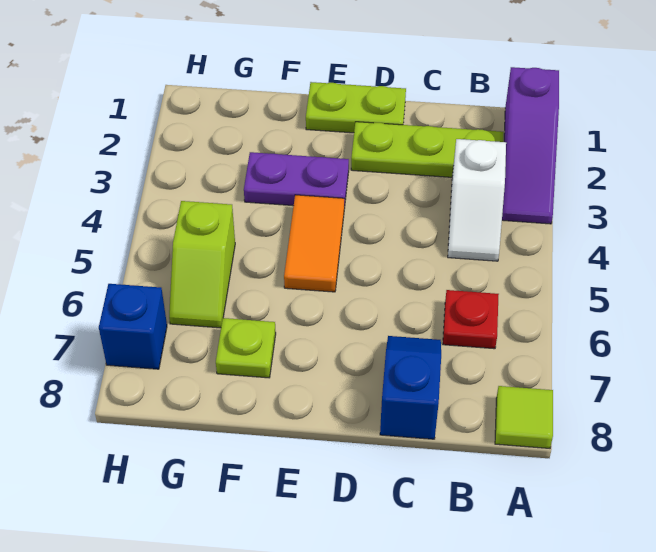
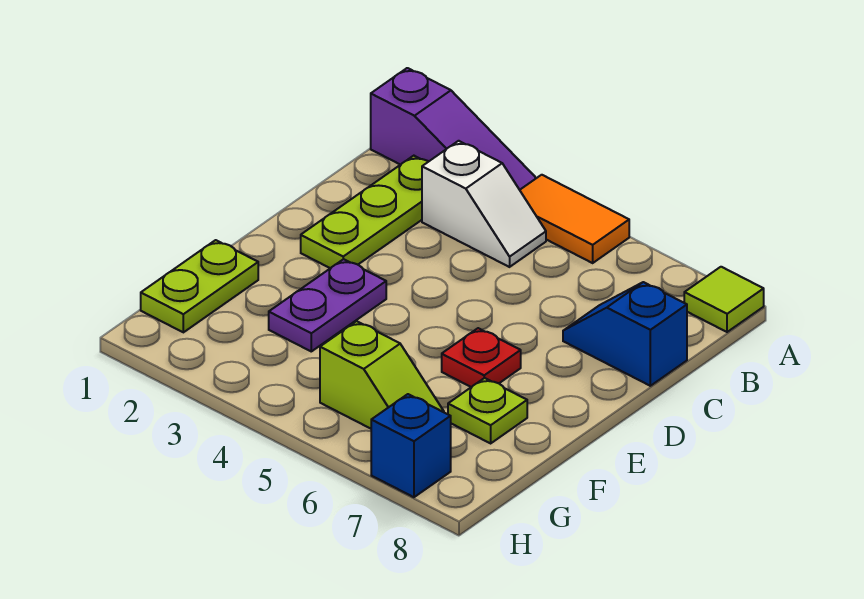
red plate B6 level 1 -> red plate E6 level 1
lime plate D1:E1 level 1 -> lime plate F1:G1 level 1
orange tile E4:E5 level 1 -> orange tile A4:A5 level 1

